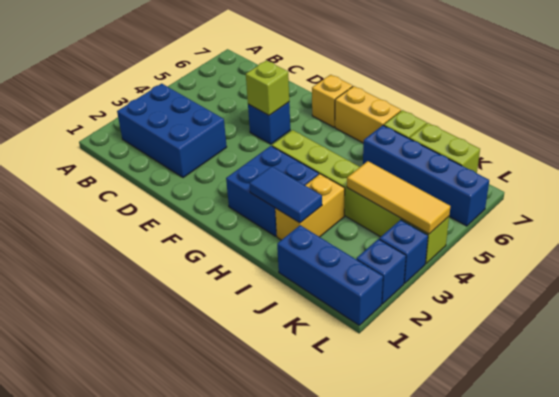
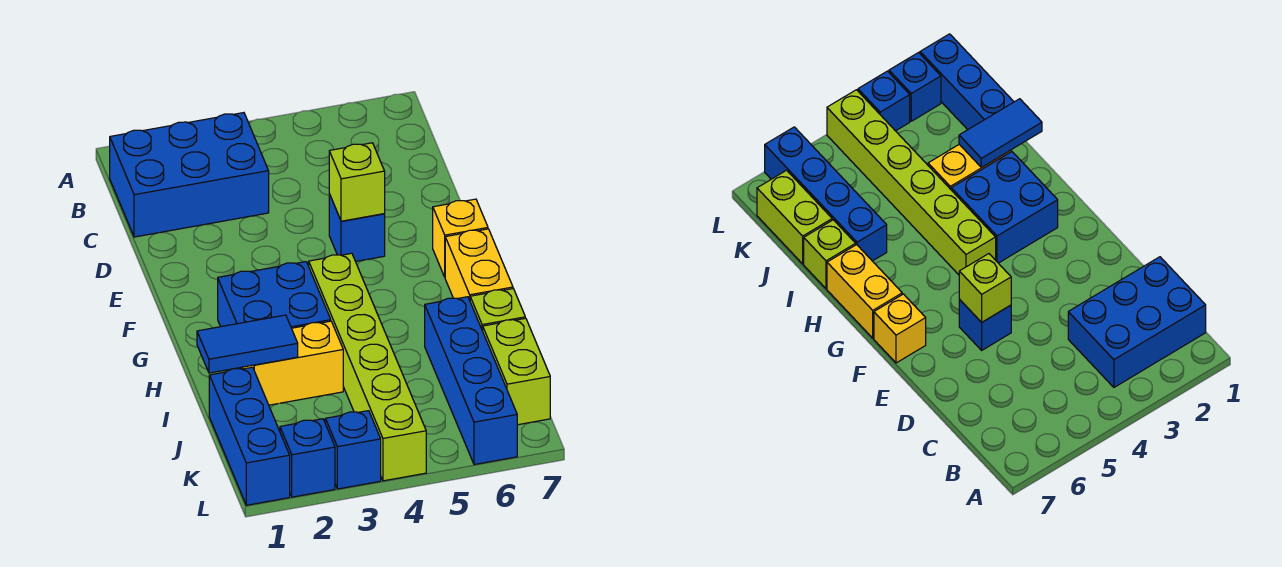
blue brick B2:D3 level 1 -> blue brick B1:C3 level 1
blue tile H2:I2 level 2 -> blue tile I1:I2 level 2
yellow tile J4:L4 level 2 -> none

